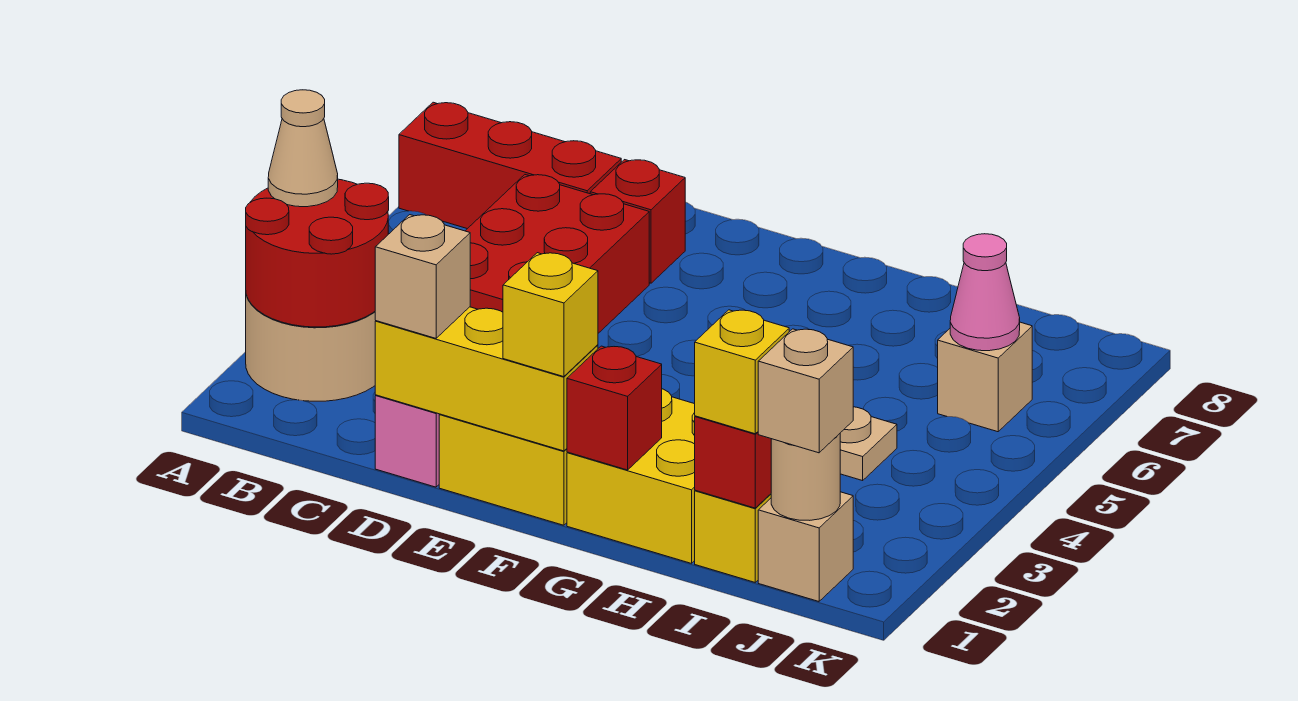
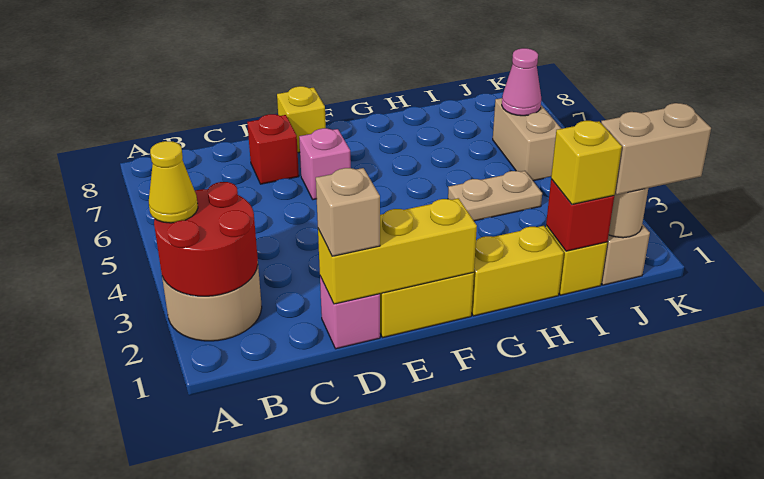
tan cone A3 level 3 -> yellow cone A3 level 3
red brick A7:C7 level 1 -> none
red brick C4:D6 level 1 -> none
none -> pink brick E6 level 1
yellow brick F1 level 3 -> yellow brick E8 level 1
yellow brick G1:H2 level 1 -> yellow brick G1:H1 level 1
red brick G1 level 2 -> none
tan brick J1 level 3 -> tan brick J1:K1 level 3
tan brick J6 level 1 -> tan brick J5:J6 level 1

